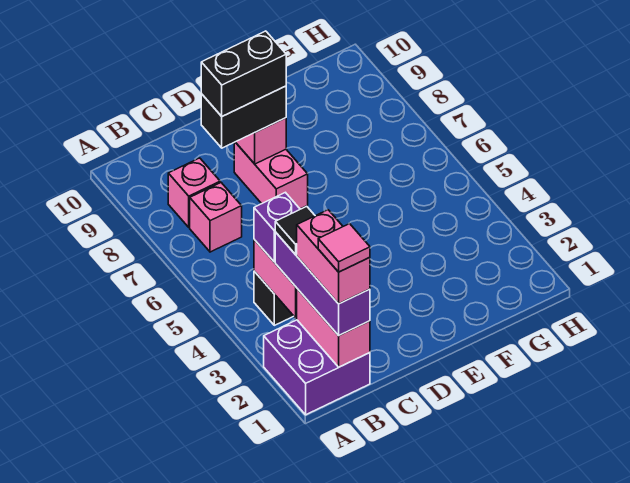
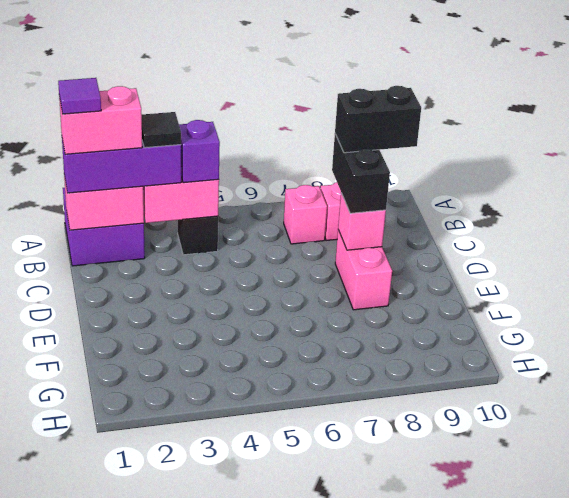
pink tile B1 level 5 -> purple tile B1 level 5
black brick C8:D8 level 4 -> black brick C8:C9 level 4
pink brick D7:D8 level 1 -> pink brick D8:E8 level 1

